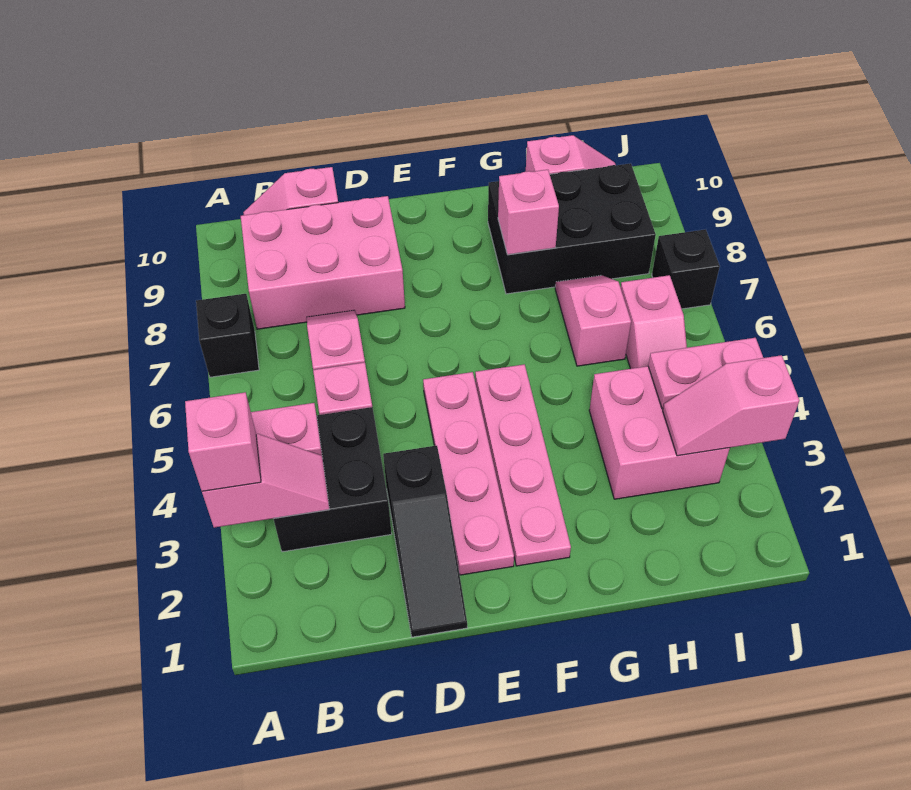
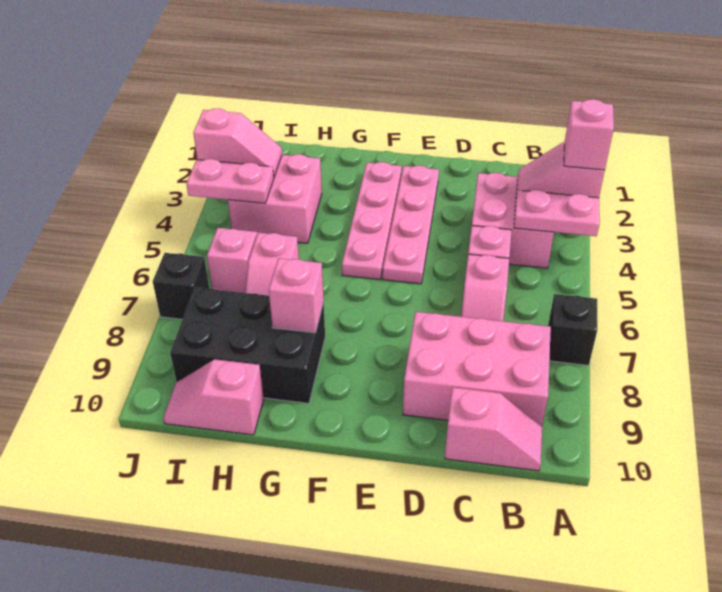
black brick B3:C4 level 1 -> pink brick B3:C4 level 1
black slope D1:D3 level 1 top 3 -> none

